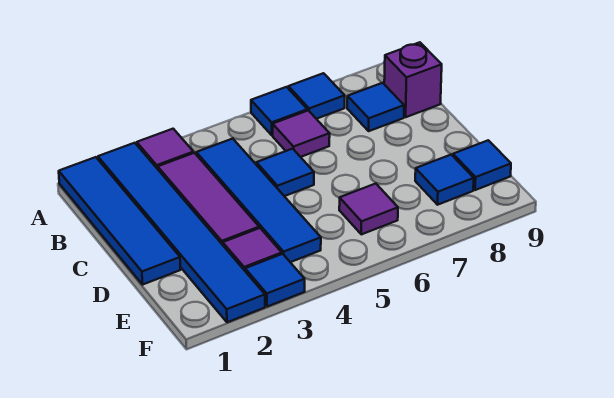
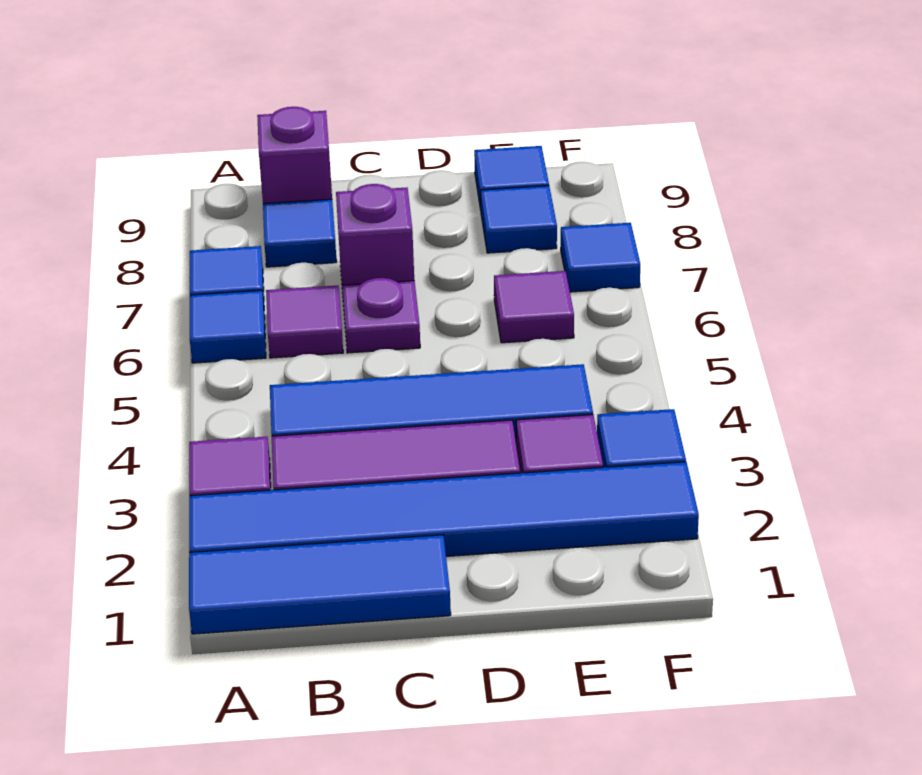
blue tile A1:D1 level 1 -> blue tile A1:C1 level 1
blue tile C5 level 1 -> blue tile F7 level 1
none -> purple plate C6 level 1
none -> purple brick C7 level 1

